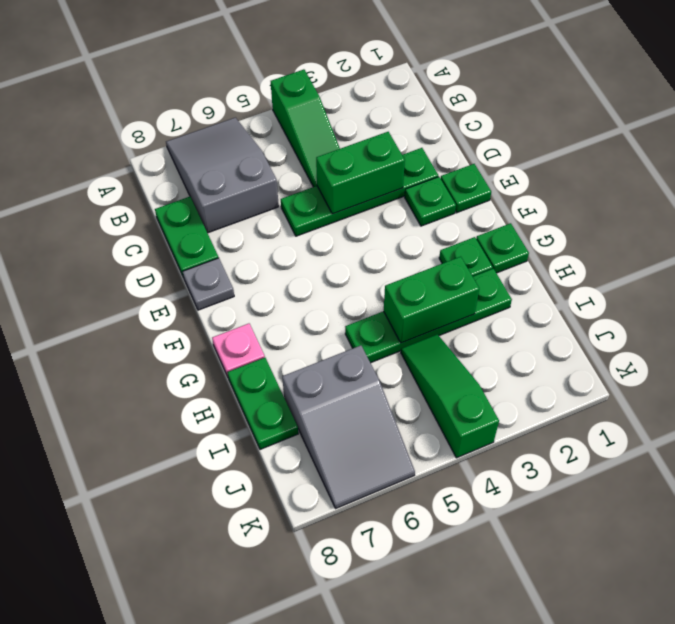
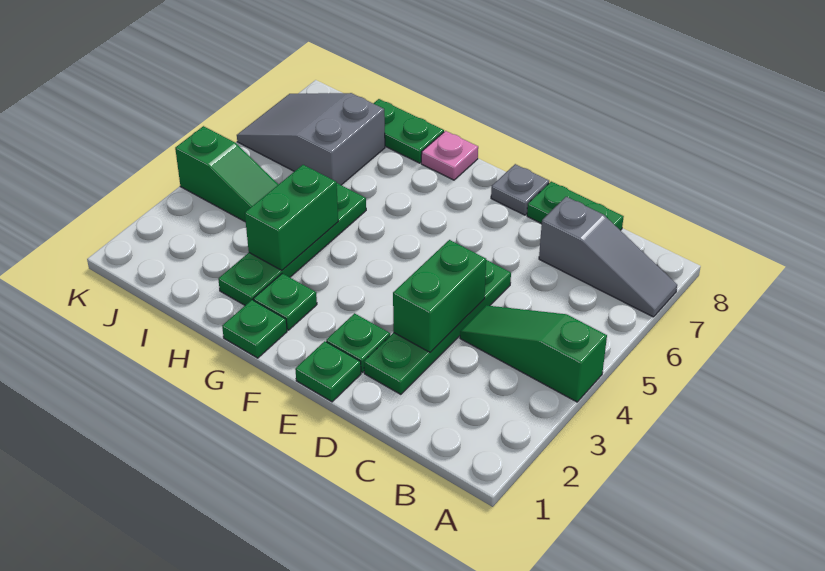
grey slope A6:C7 level 1 top C -> grey slope A7:C7 level 1 top C

